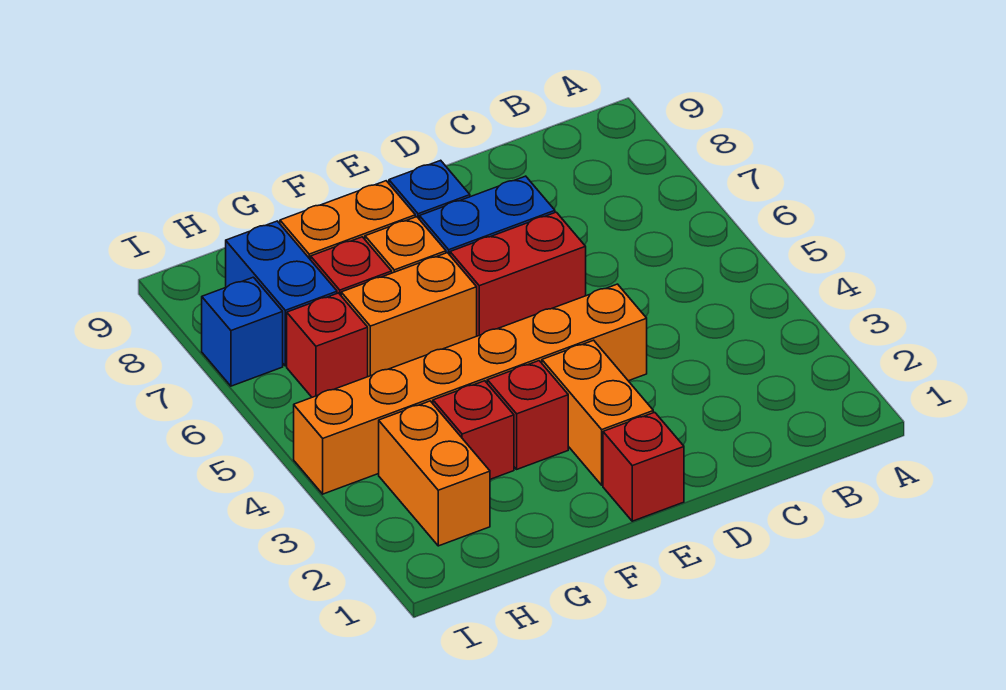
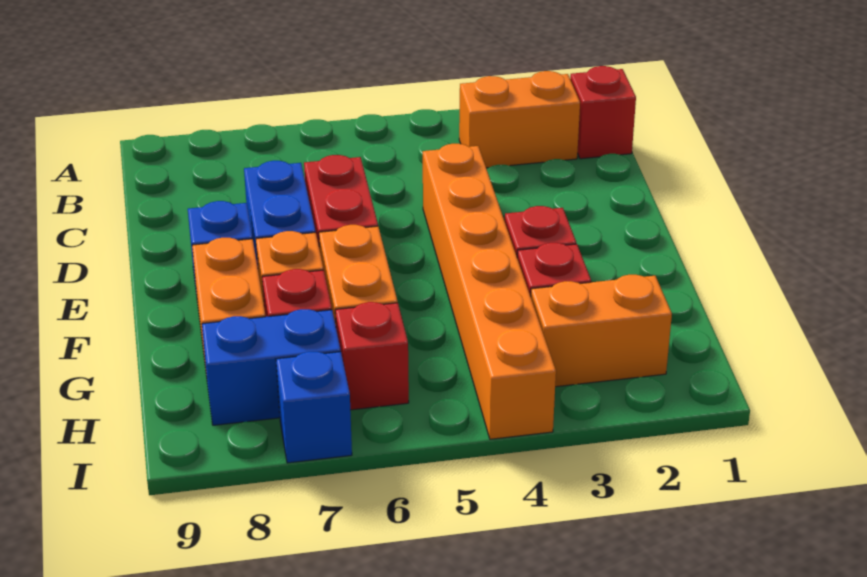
red brick E1 level 1 -> red brick B1 level 1
orange brick E2:E3 level 1 -> orange brick B2:B3 level 1

